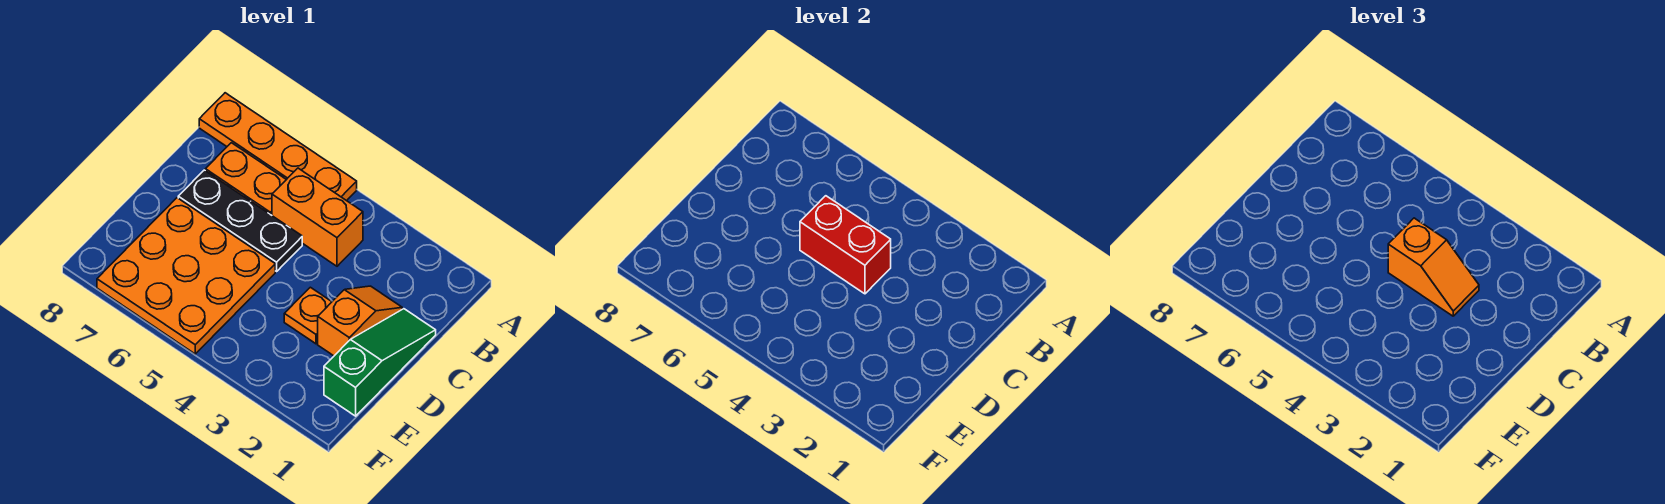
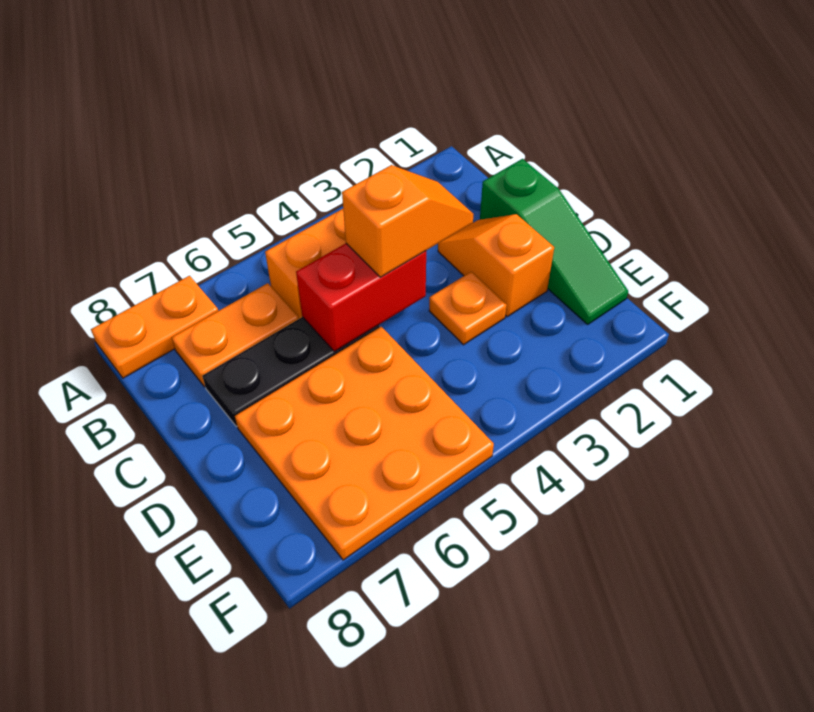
orange plate A5:A8 level 1 -> orange plate A7:A8 level 1
green slope C1:E1 level 1 top E -> green slope C1:E1 level 1 top C

